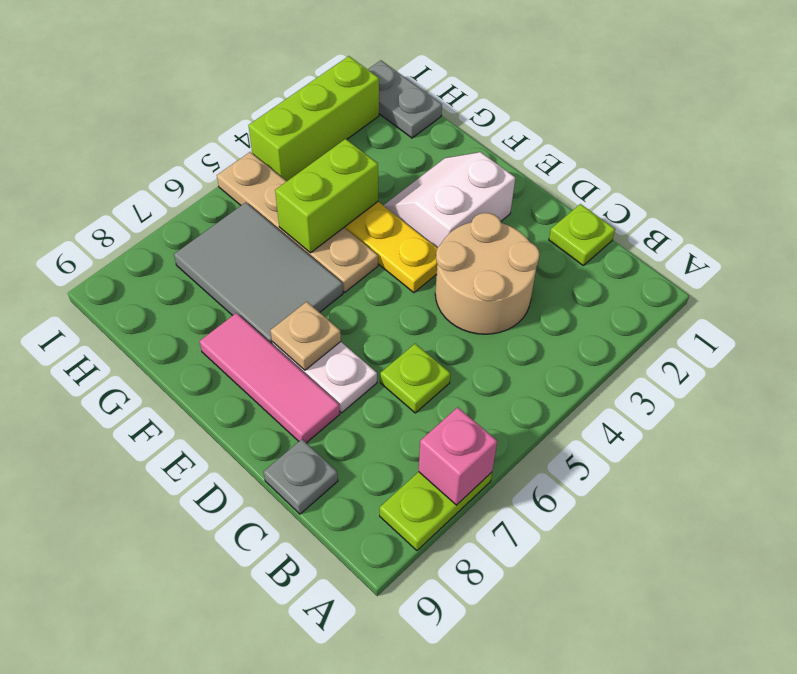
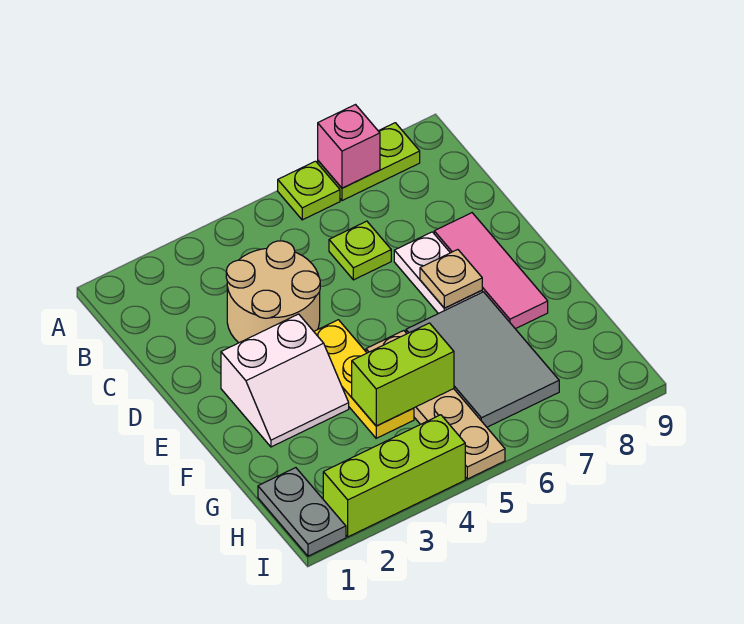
lime plate C1 level 1 -> lime plate A6 level 1
grey plate C9 level 1 -> none

